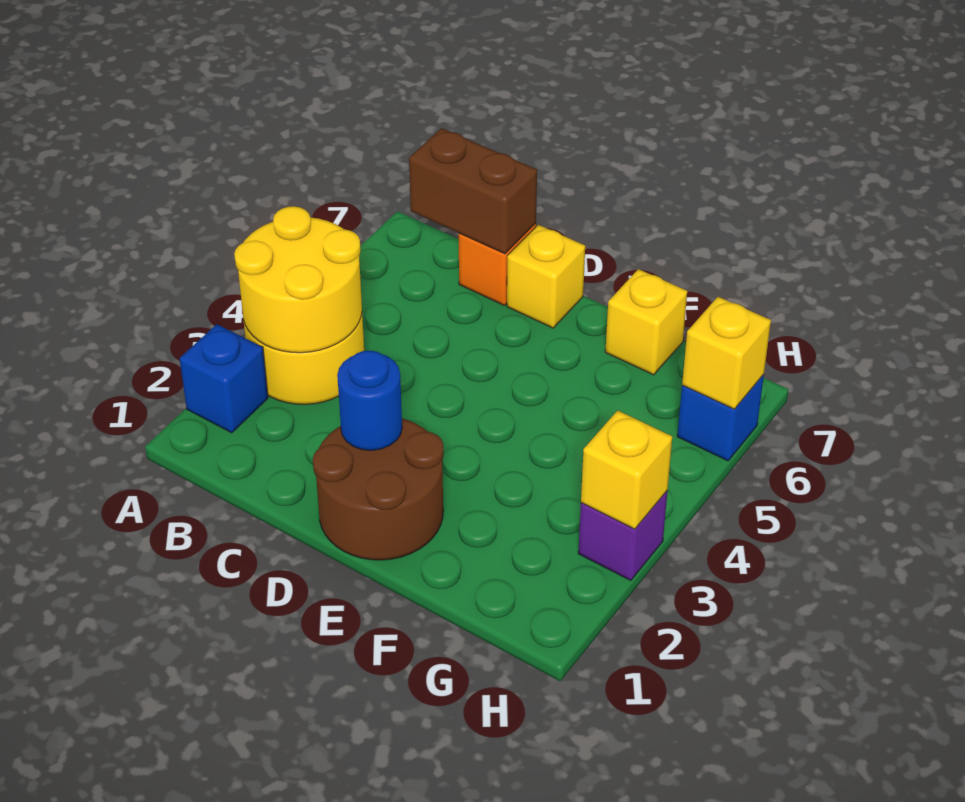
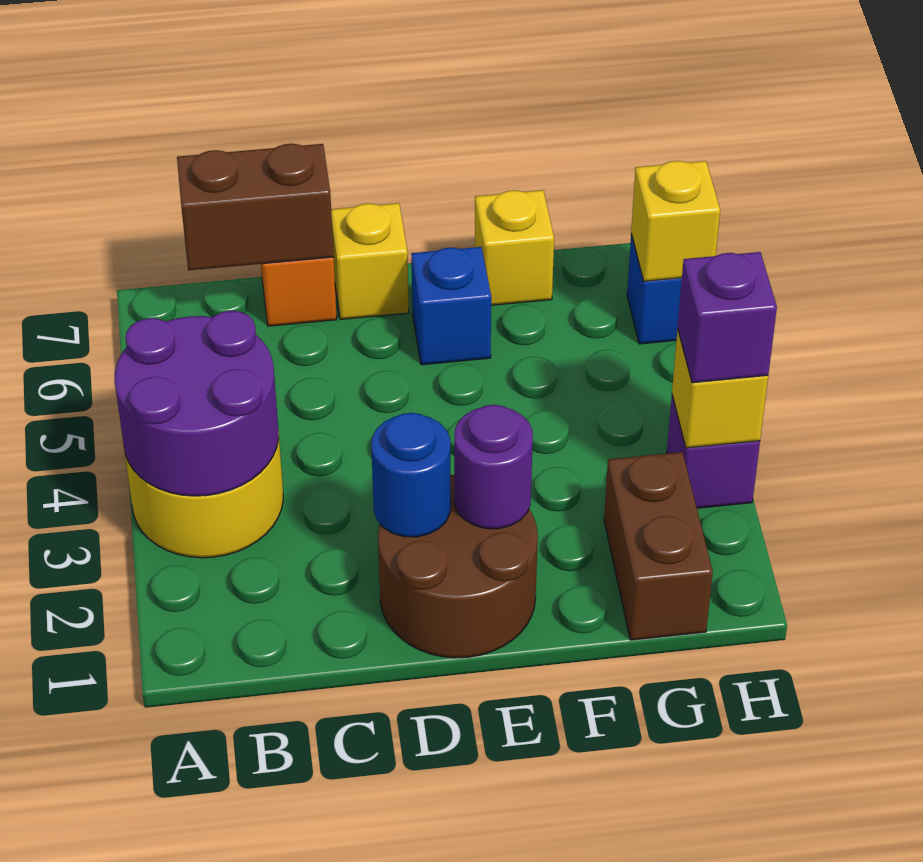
blue brick A2 level 1 -> blue brick E6 level 1
yellow round brick A3:B4 level 2 -> purple round brick A3:B4 level 2
none -> purple round brick E2 level 2
none -> brown brick G1:G2 level 1
none -> purple brick H3 level 3

